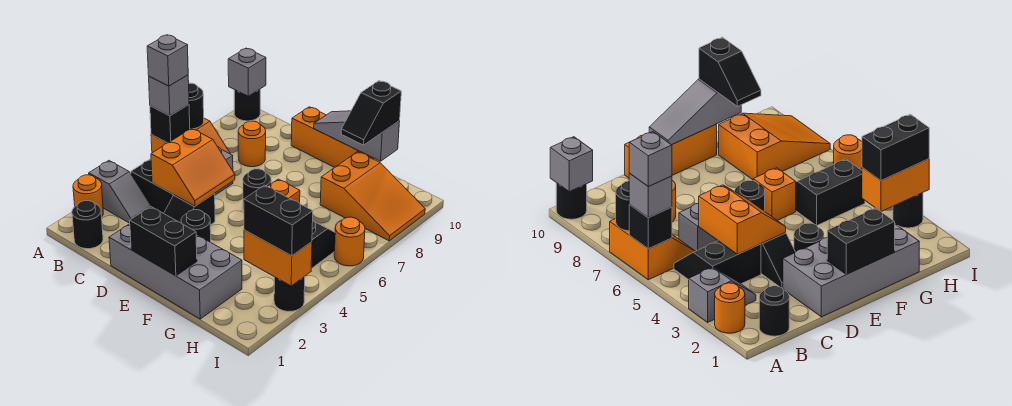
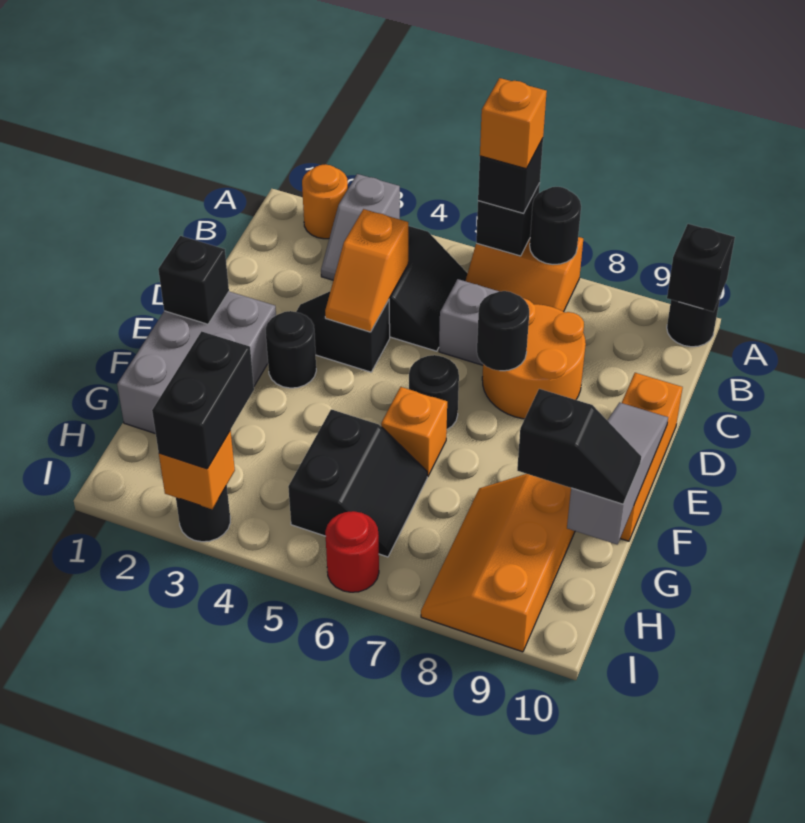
grey brick A6 level 3 -> black brick A6 level 3
grey brick A6 level 4 -> orange brick A6 level 4
grey brick A10 level 2 -> black brick A10 level 2
black round brick B1 level 1 -> black round brick D7 level 2
orange slope C4:D5 level 2 top C -> orange slope C4:D4 level 2 top C
orange round brick C8 level 1 -> orange round brick C7:D8 level 1
grey brick D1:G2 level 1 -> grey brick E1:G2 level 1
black brick E1:F1 level 2 -> black brick E1 level 2
orange slope G8:I9 level 1 top G -> orange slope G8:I9 level 1 top 9
black slope G9:G10 level 3 top 10 -> black slope G9:G10 level 3 top 9
orange brick H3:I3 level 2 -> orange brick I3 level 2
orange round brick I6 level 1 -> red round brick I6 level 1

